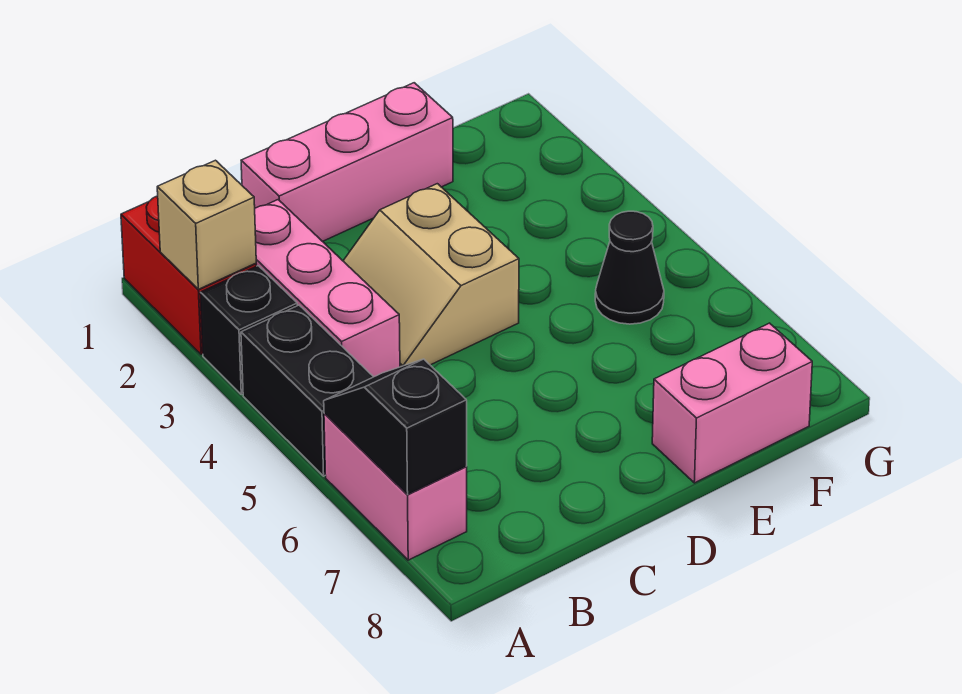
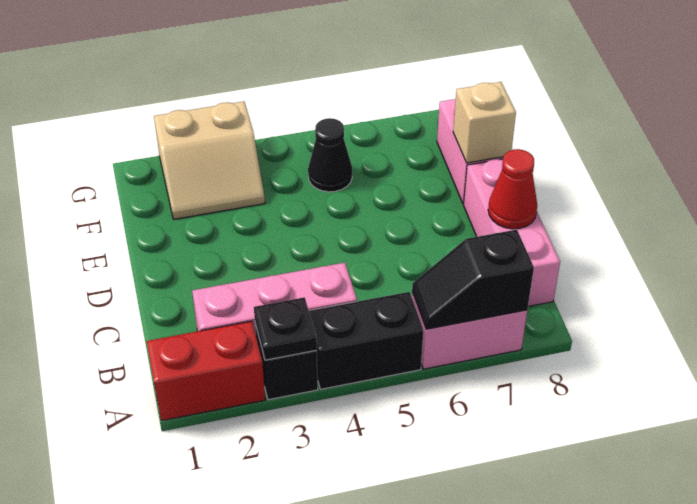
tan brick A2 level 2 -> tan brick E8 level 2
none -> black plate A3 level 2
pink brick C1:E1 level 1 -> pink brick B8:D8 level 1
tan slope C3:D4 level 1 top D -> tan slope F2:G3 level 1 top G
none -> red cone C8 level 2

